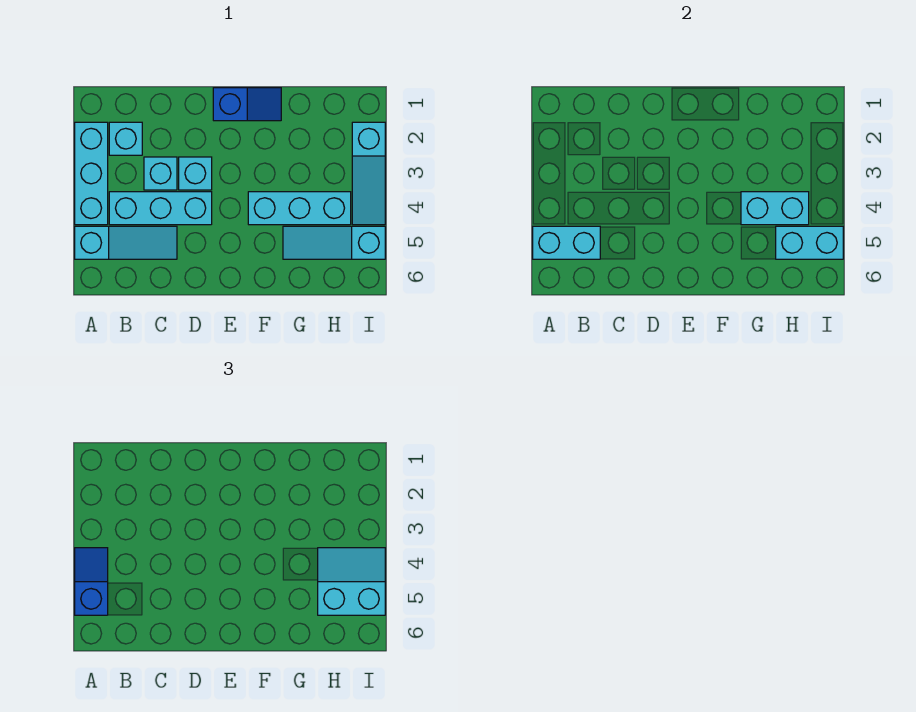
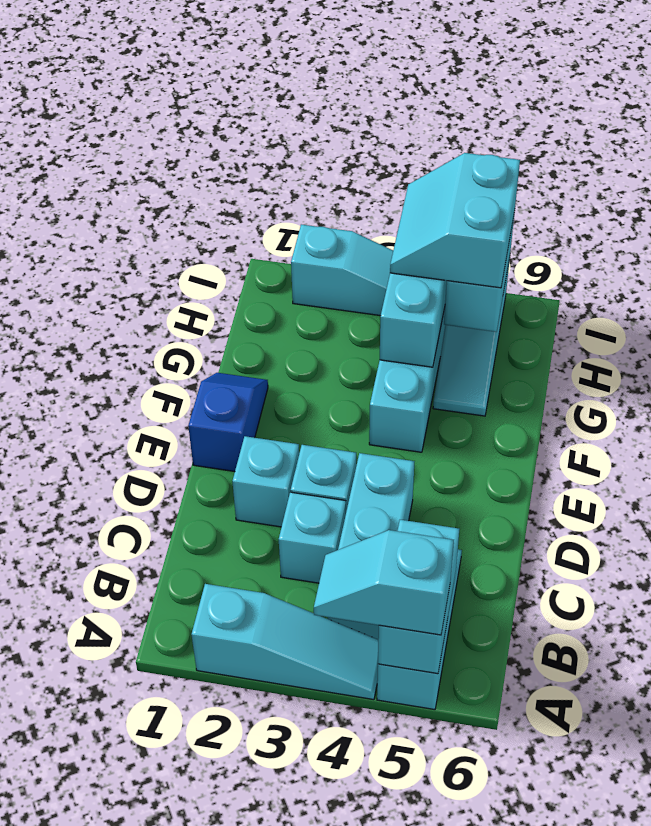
cyan brick A2:A4 level 1 -> cyan slope A2:A4 level 1 top 2
blue slope A4:A5 level 3 top 5 -> cyan slope A4:A5 level 3 top 5
cyan brick B2 level 1 -> cyan brick D2 level 1

